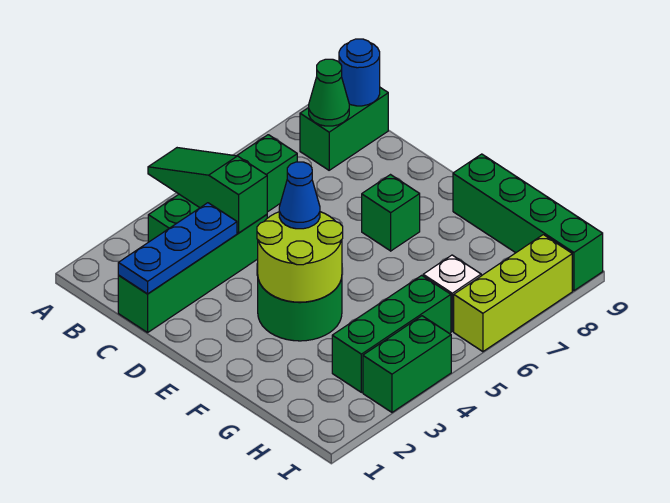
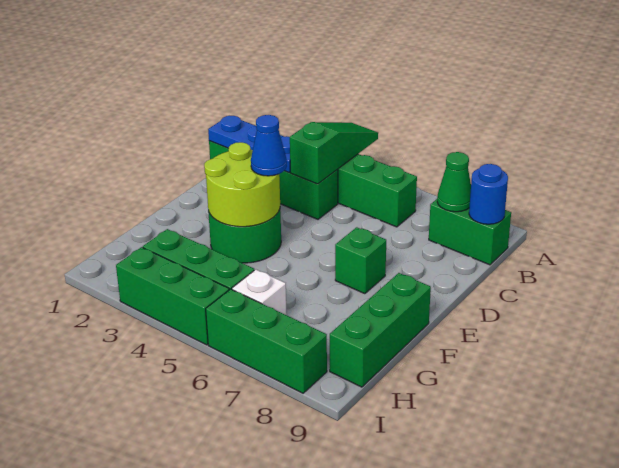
green brick F9:I9 level 1 -> green brick F9:H9 level 1
green brick I3:I4 level 1 -> green brick I3:I5 level 1
lime brick I6:I8 level 1 -> green brick I6:I8 level 1

